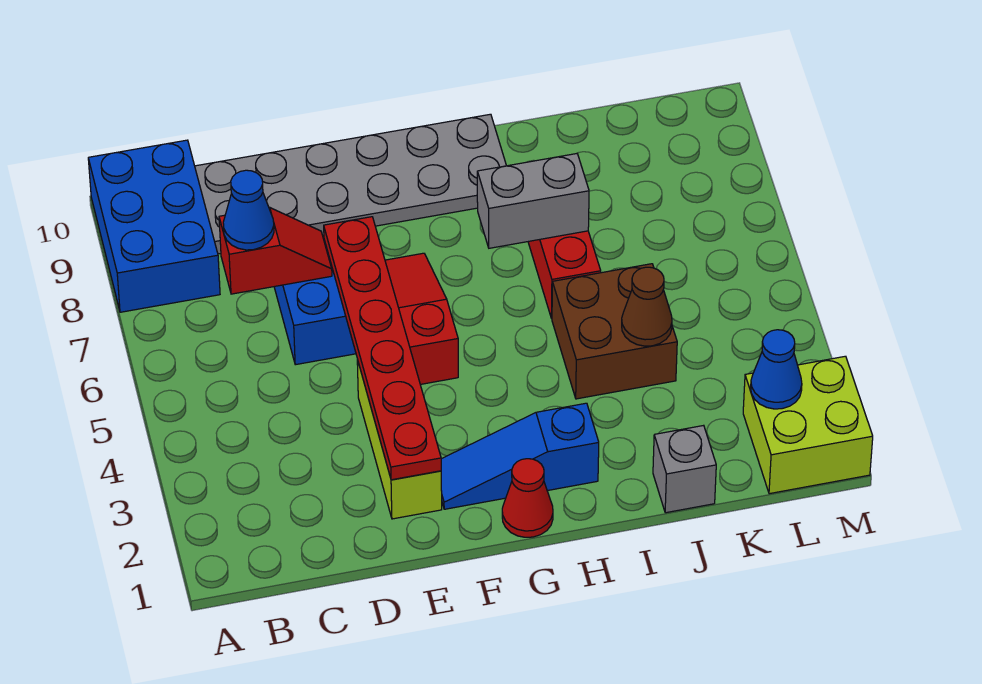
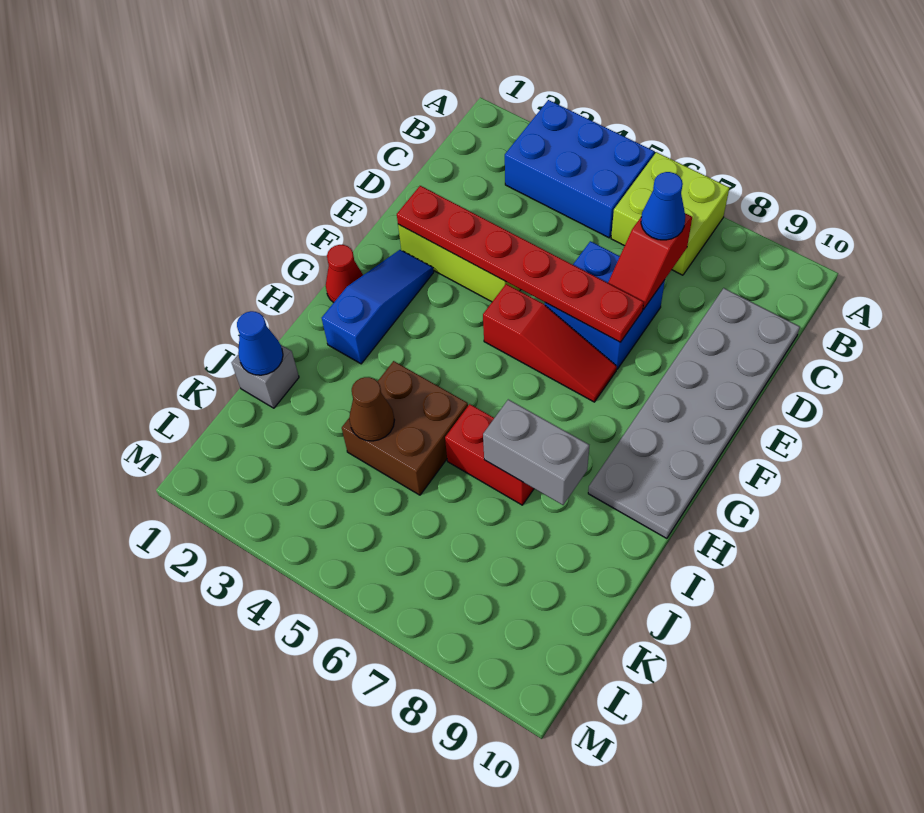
blue brick A8:B10 level 1 -> blue brick A3:B5 level 1
grey brick H7:I7 level 2 -> grey brick I7:I8 level 2
lime brick L1:M2 level 1 -> lime brick A6:B7 level 1
blue cone L2 level 2 -> blue cone J1 level 2

